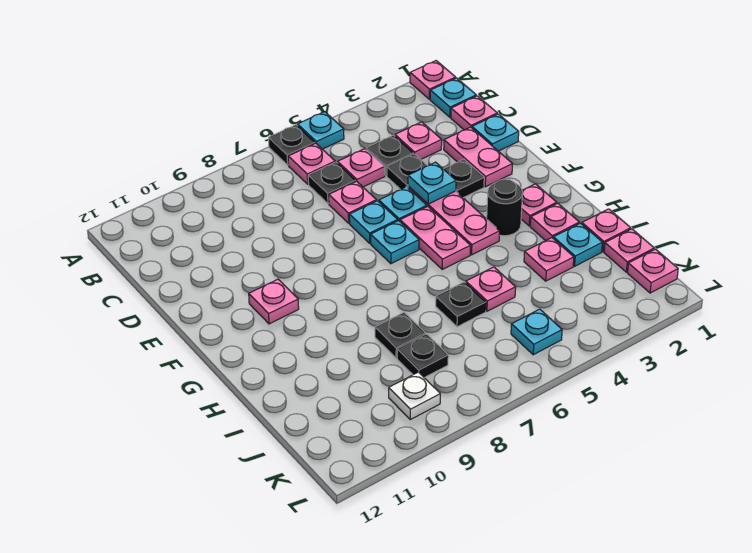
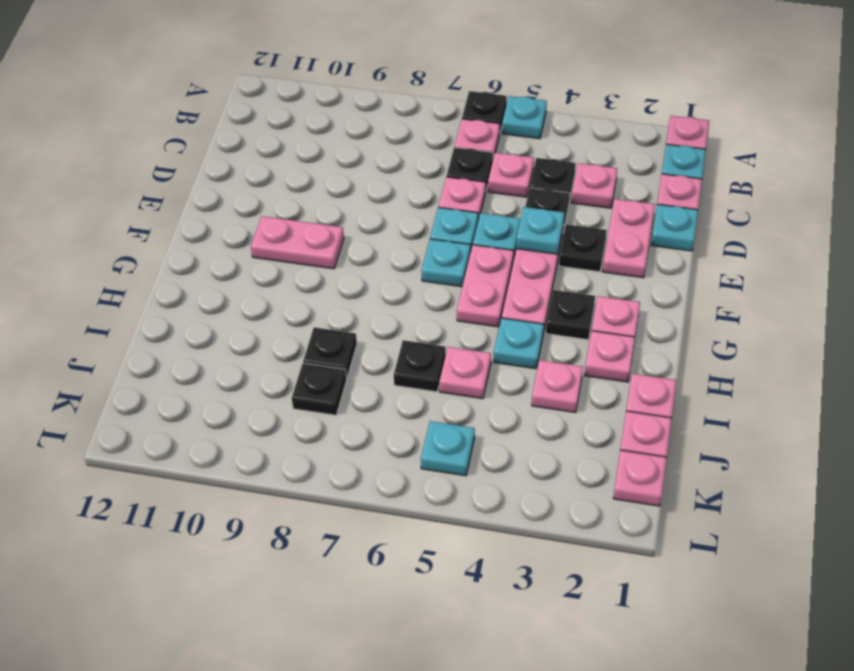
pink plate F10 level 1 -> pink plate F9:F10 level 1
black round brick G3 level 1 -> black plate G3 level 1
cyan plate I2 level 1 -> cyan plate H4 level 1
white plate K9 level 1 -> none

